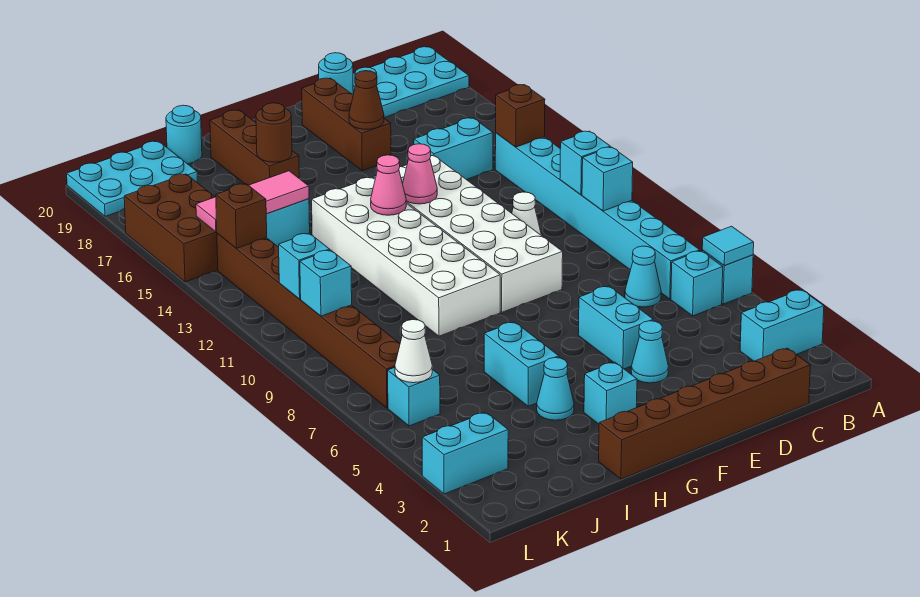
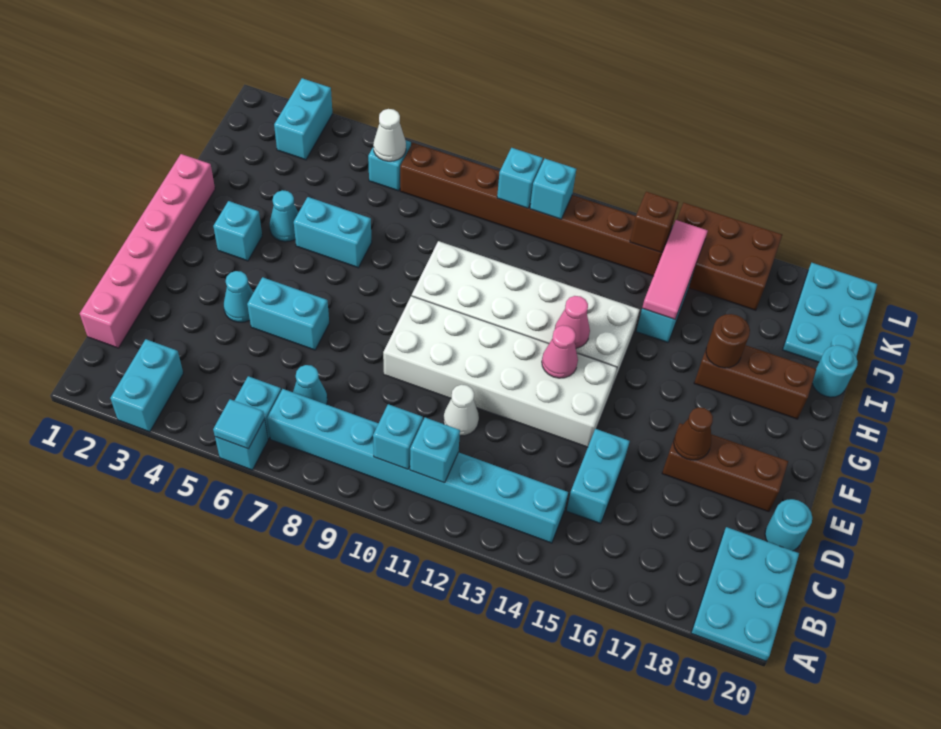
brown brick B14 level 2 -> none
brown brick C1:H1 level 1 -> pink brick C1:H1 level 1

